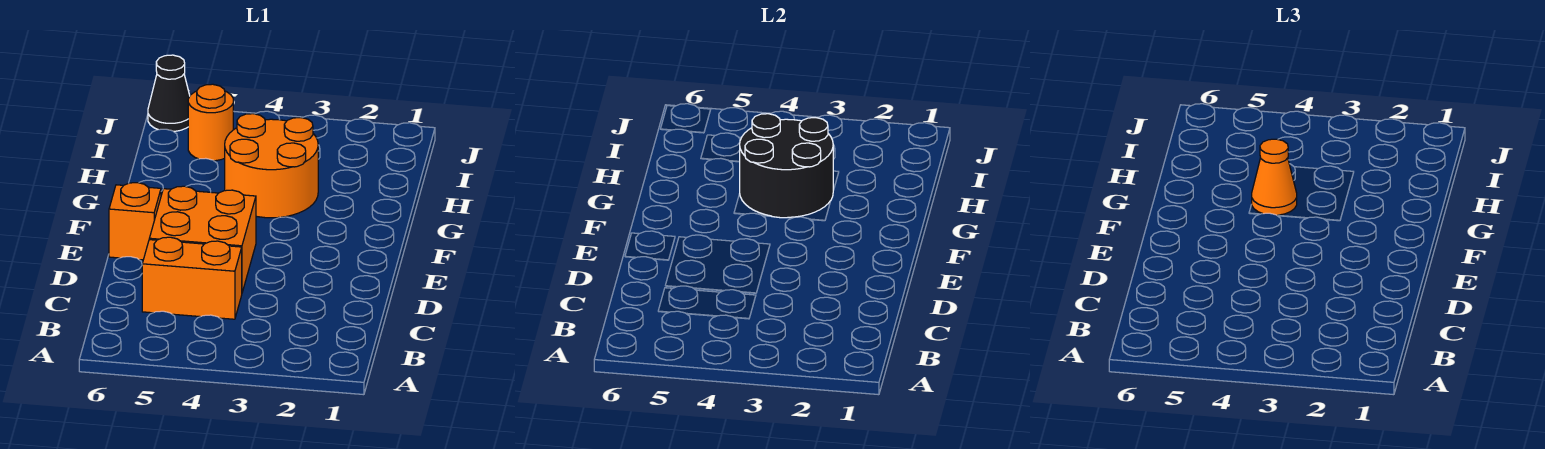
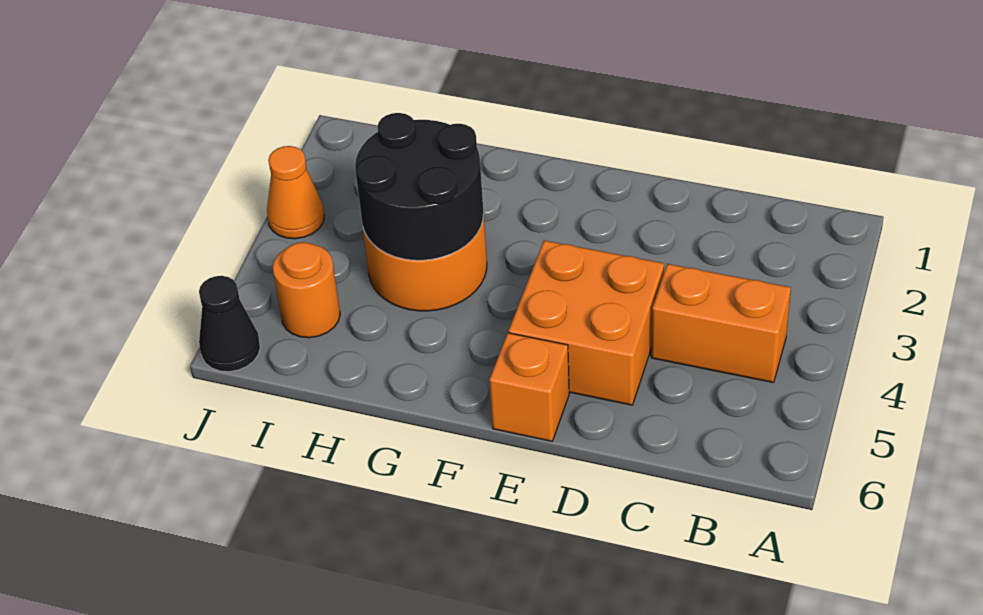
orange brick C4:C5 level 1 -> orange brick B4:C4 level 1
orange cone G4 level 3 -> orange cone J3 level 1

